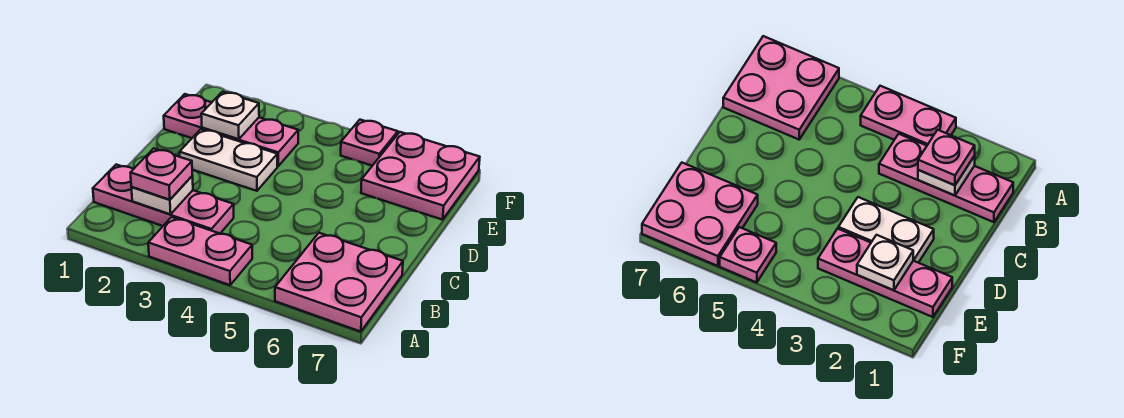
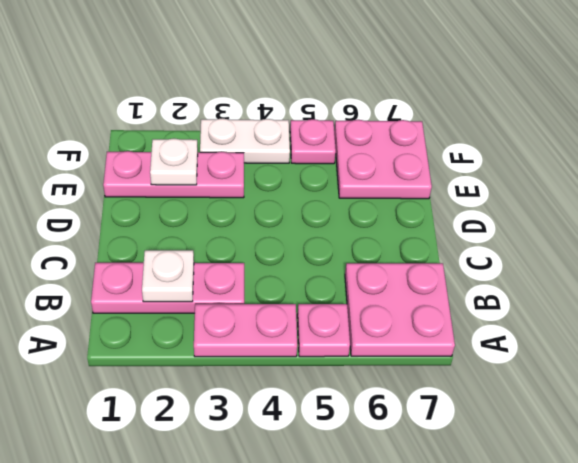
pink plate B2 level 3 -> pink plate A5 level 1
white plate D2:D3 level 1 -> white plate F3:F4 level 1

